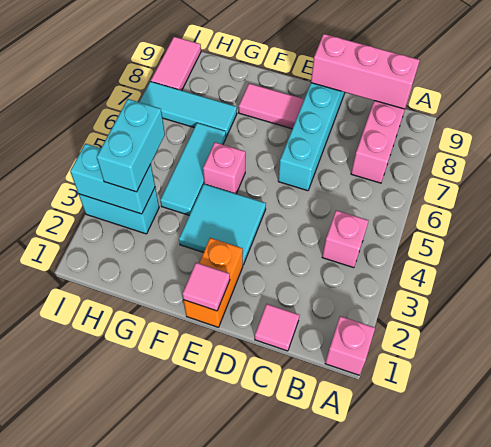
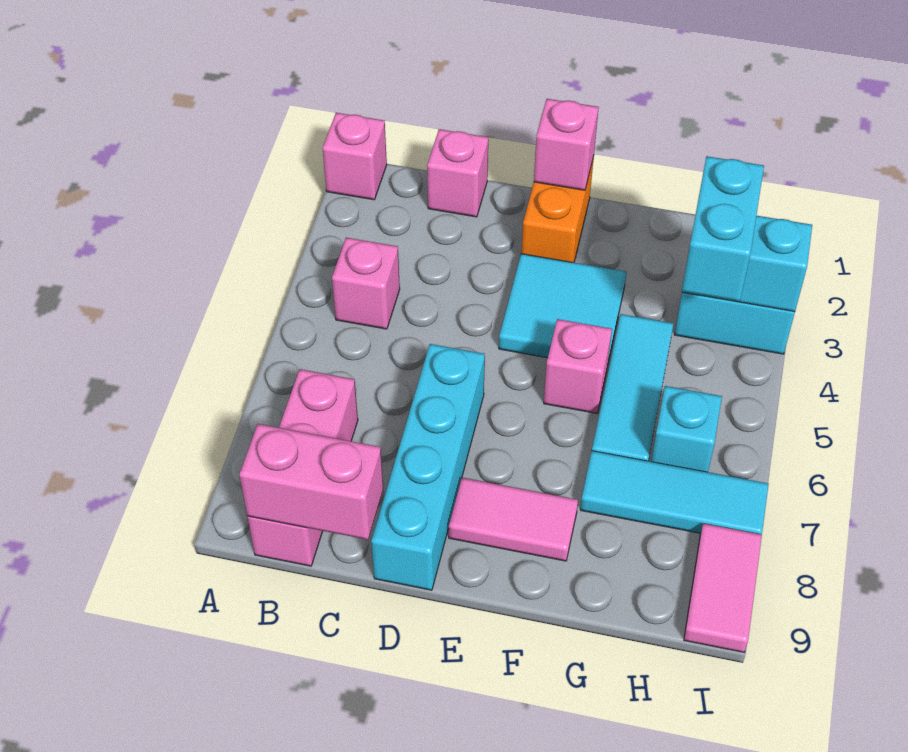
pink brick B9:D9 level 2 -> pink brick B9:C9 level 2
pink tile C1 level 1 -> pink brick C1 level 1
pink tile E1 level 2 -> pink brick E1 level 2
none -> cyan brick H6 level 1

